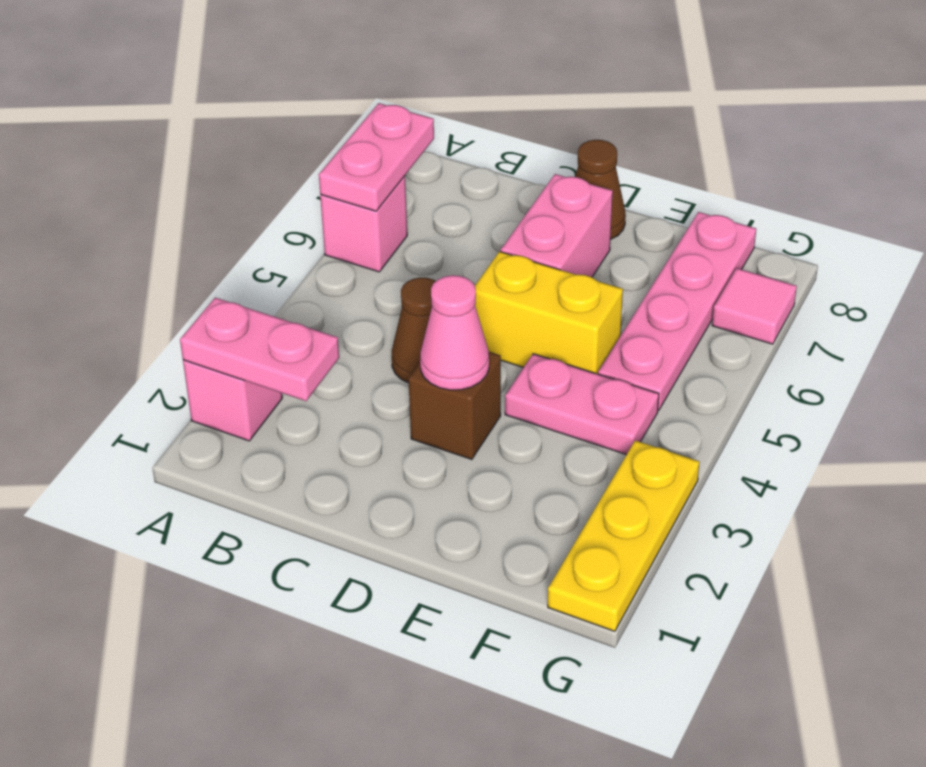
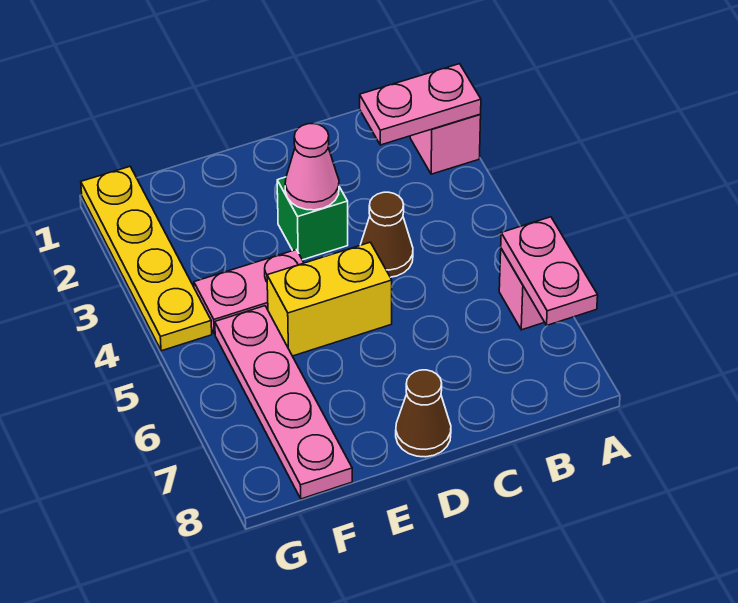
brown brick D3 level 1 -> green brick D3 level 1
pink brick D6:D7 level 1 -> none
yellow plate G1:G3 level 1 -> yellow plate G1:G4 level 1
pink tile G7 level 1 -> none

